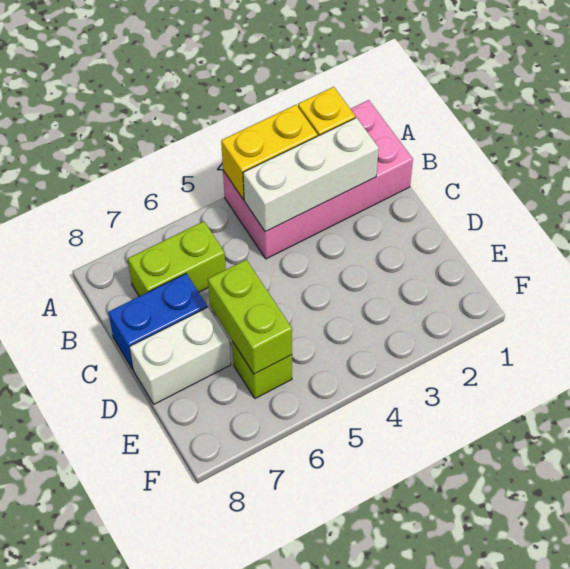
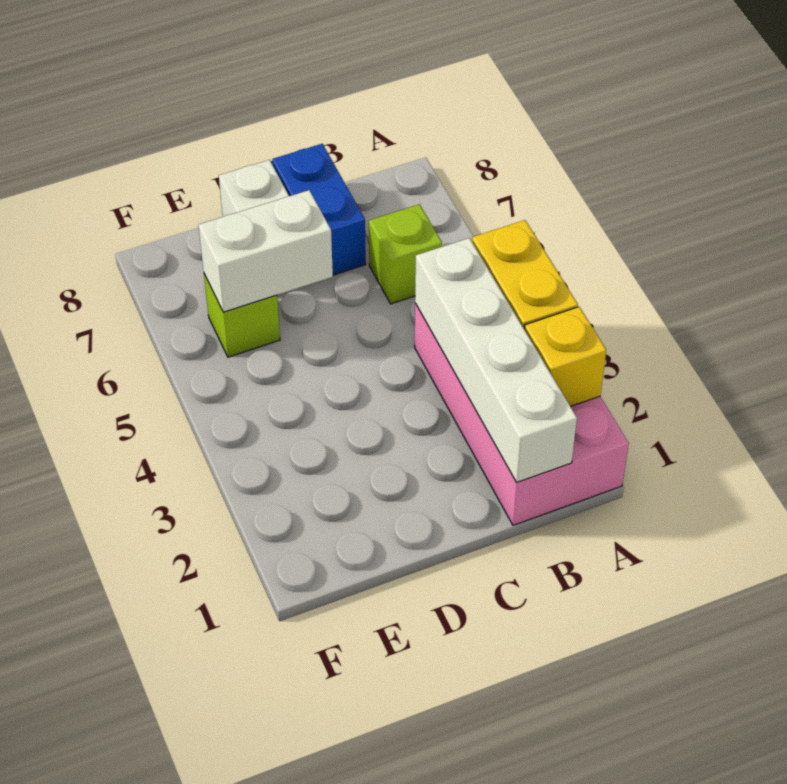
white brick B2:B4 level 2 -> white brick B1:B4 level 2
lime brick B6:B7 level 1 -> lime brick B6 level 1
lime brick D6:E6 level 2 -> white brick D6:E6 level 2

